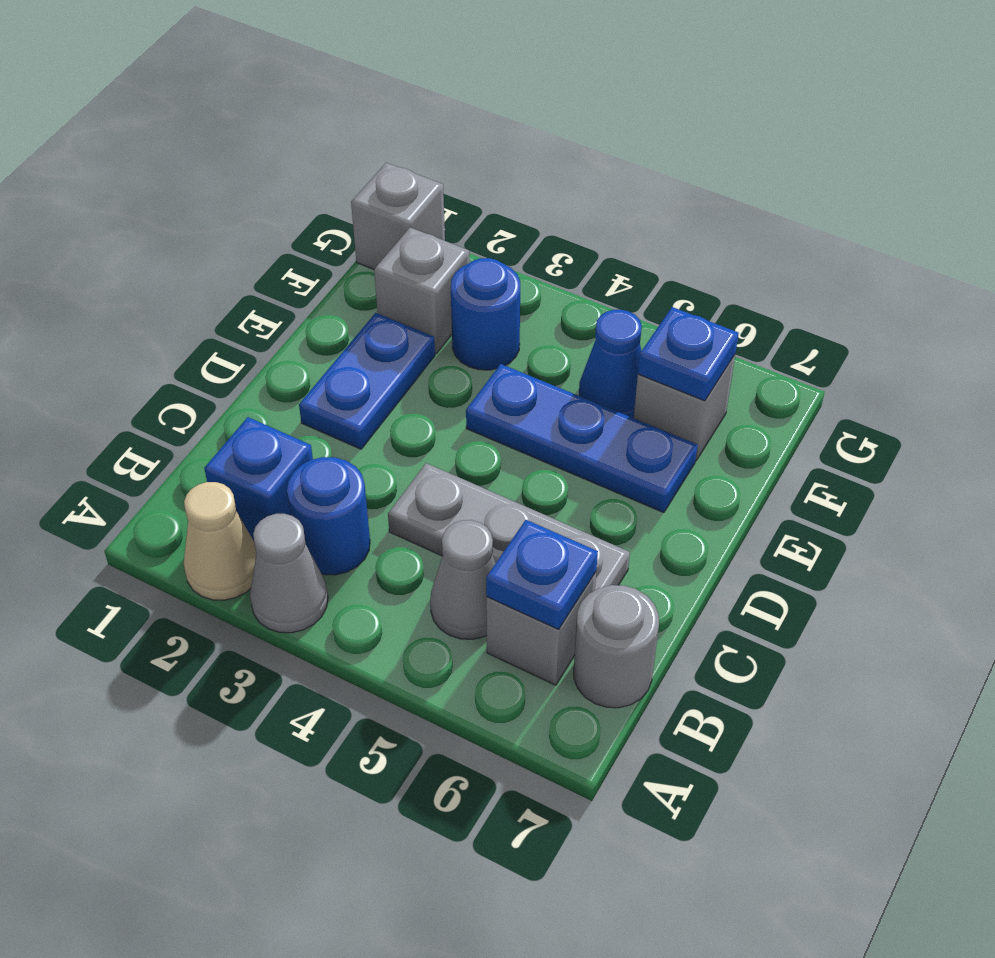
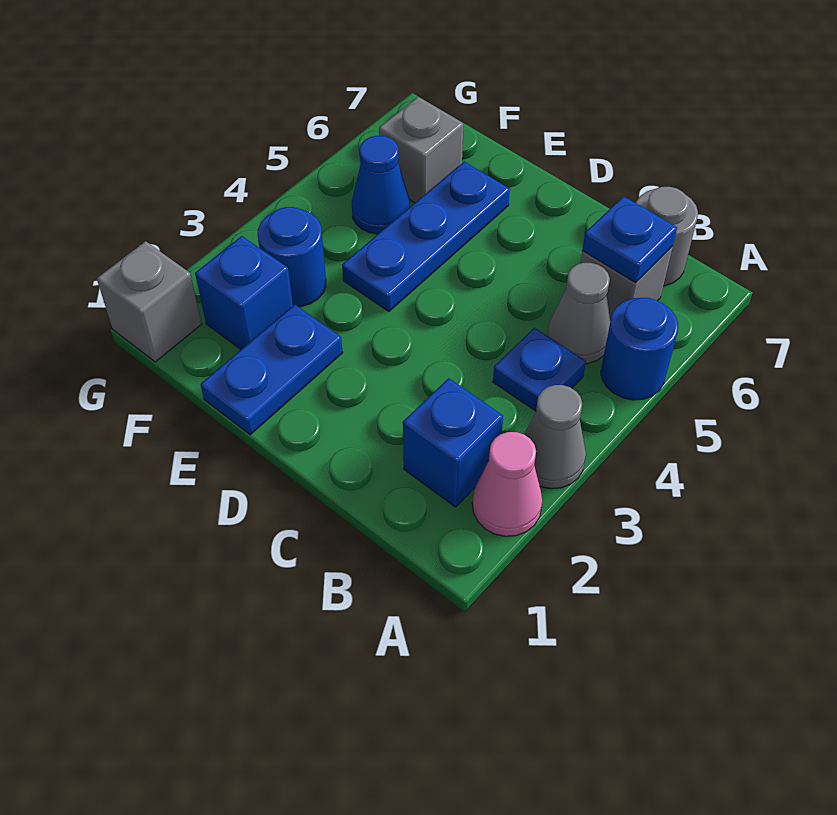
tan cone A2 level 1 -> pink cone A2 level 1
blue round brick B3 level 1 -> blue round brick A5 level 1
grey plate C4:C6 level 1 -> none
blue plate D2:E2 level 1 -> blue plate E1:E2 level 1
grey brick F2 level 1 -> blue brick F2 level 1
blue plate F6 level 2 -> blue plate B4 level 1

